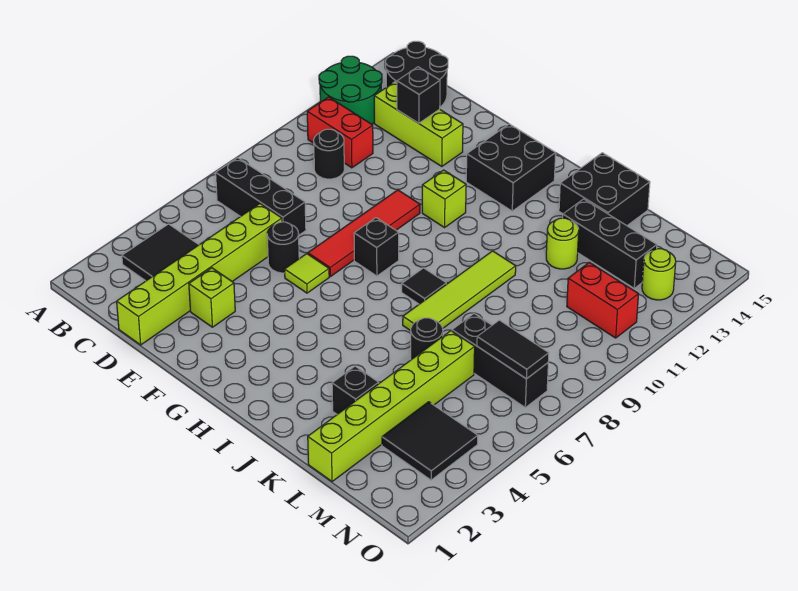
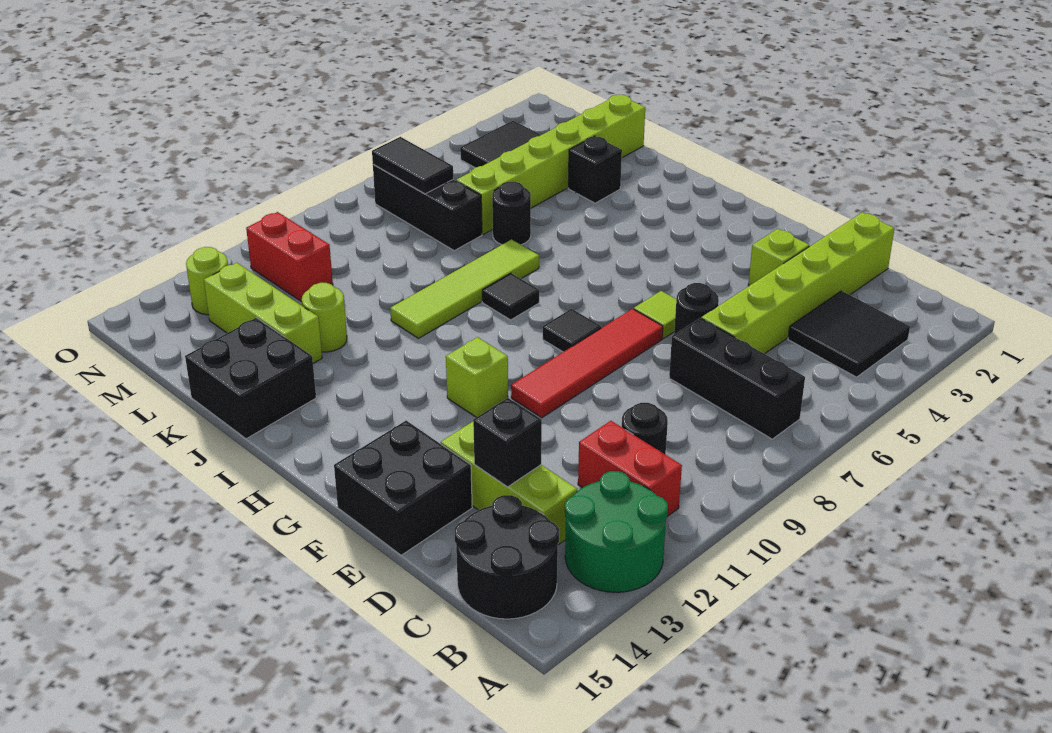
black brick G8 level 1 -> black tile G8 level 1
black brick G13:H14 level 1 -> black brick E14:F15 level 1
black brick K13:M13 level 1 -> lime brick K13:M13 level 1

